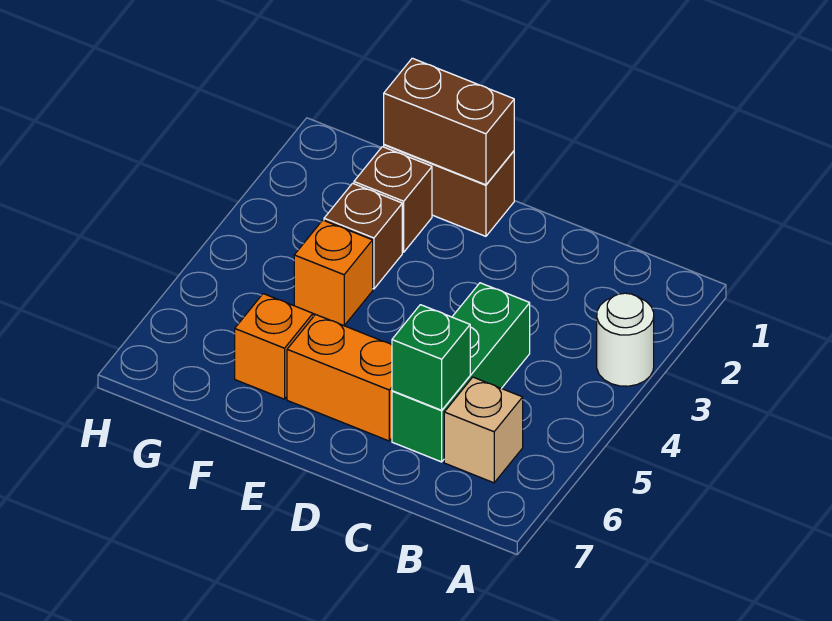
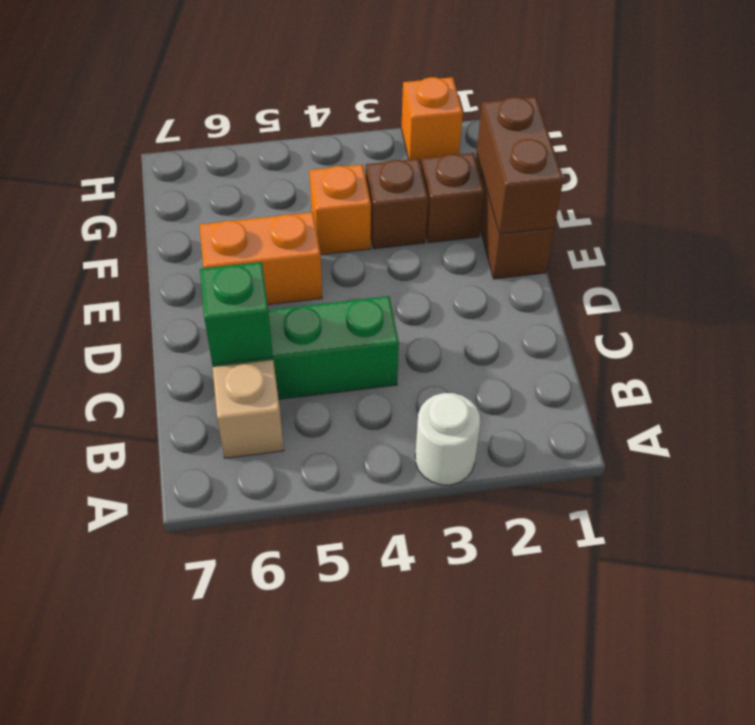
orange brick D6:E6 level 1 -> orange brick E5:E6 level 1
orange brick F6 level 1 -> orange brick H2 level 1

